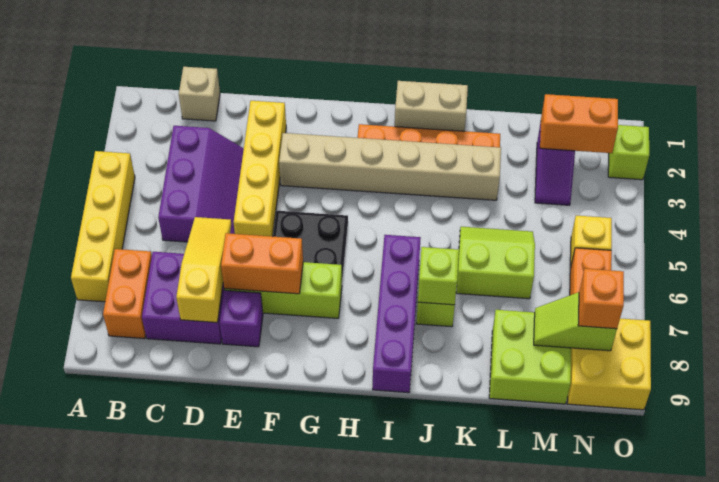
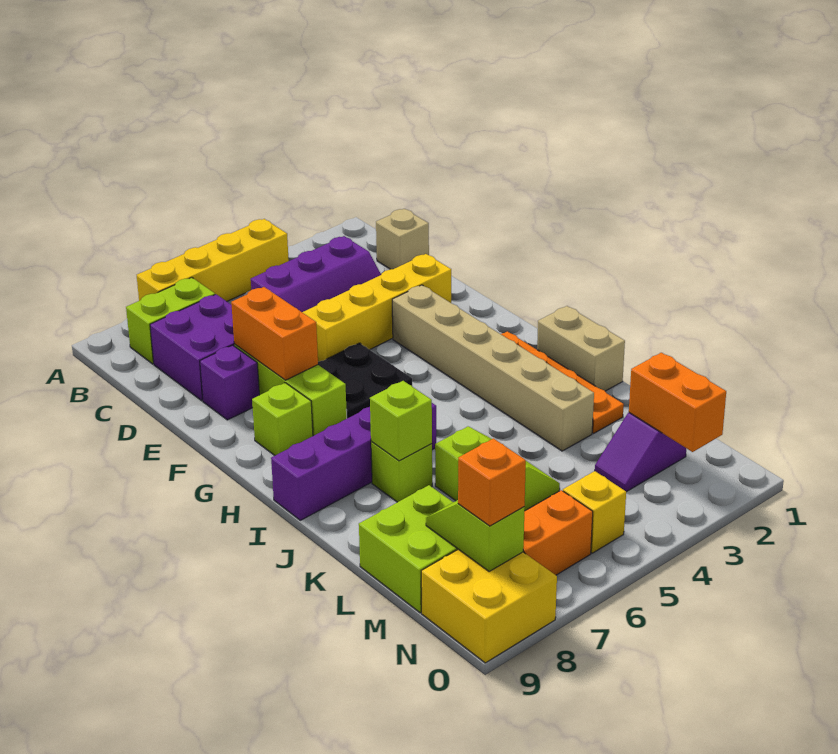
orange brick B7:B8 level 1 -> lime brick B7:B8 level 1
yellow slope D6:D8 level 2 top 8 -> none
lime brick O2 level 1 -> lime brick G8 level 1

